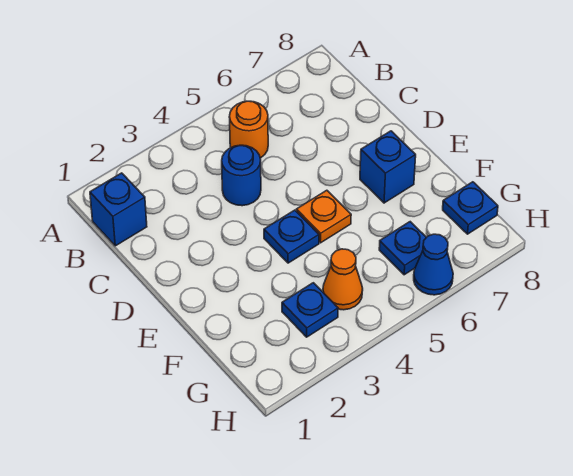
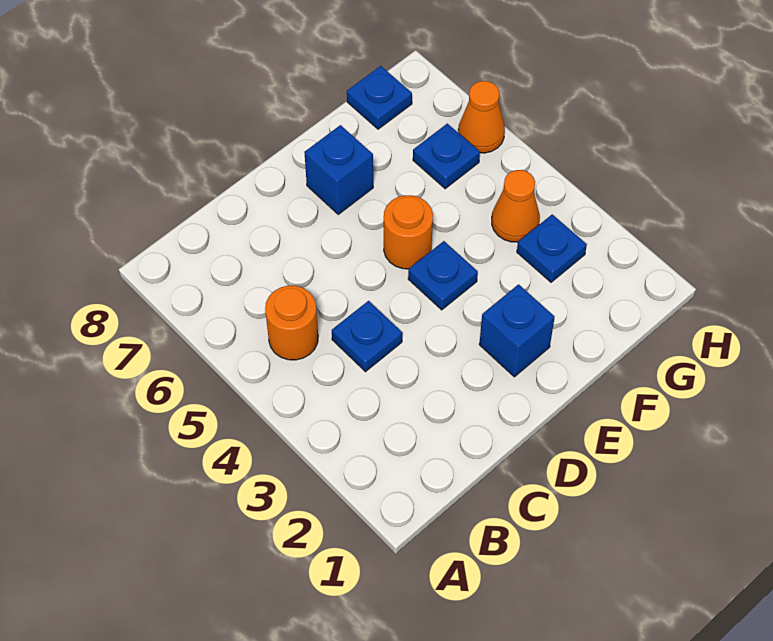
blue brick B1 level 1 -> blue brick E2 level 1
blue round brick C4 level 1 -> blue plate C4 level 1
orange plate E5 level 1 -> orange round brick E5 level 1
blue cone H6 level 1 -> orange cone H6 level 1

